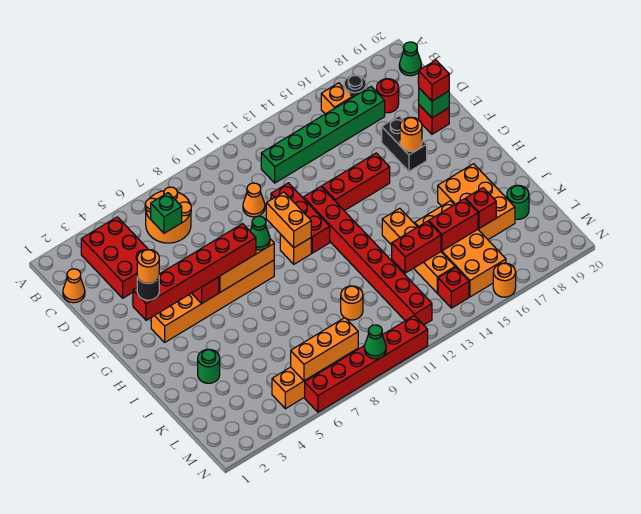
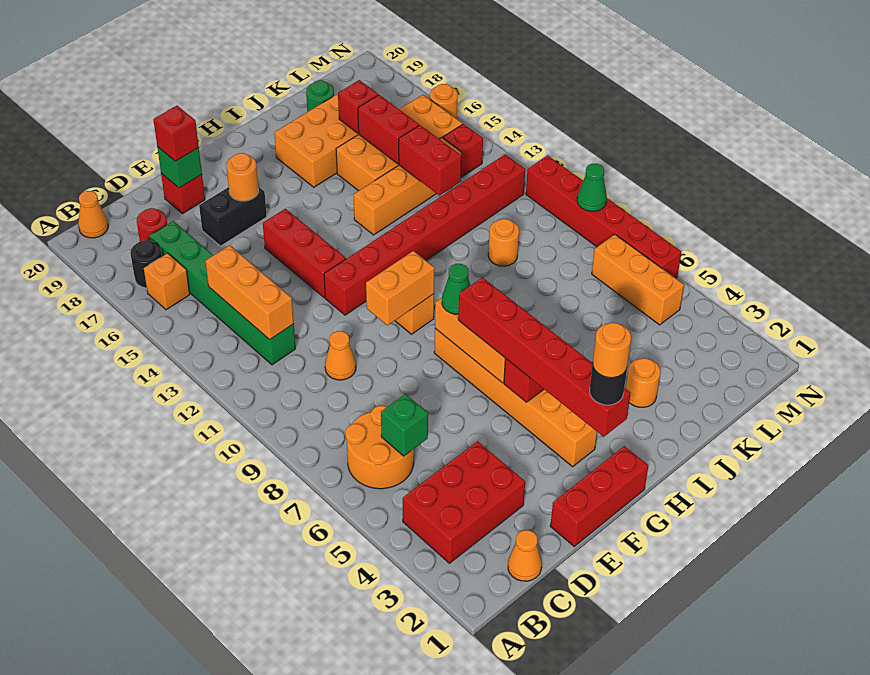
green cone B20 level 1 -> orange cone B20 level 1
red brick E11:G11 level 1 -> red brick E1:G1 level 1
green round brick J3 level 1 -> orange round brick J3 level 1
orange brick M6:M8 level 2 -> orange brick C12:C14 level 2

